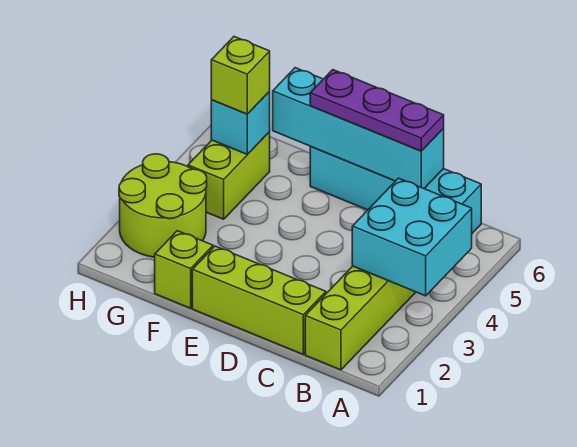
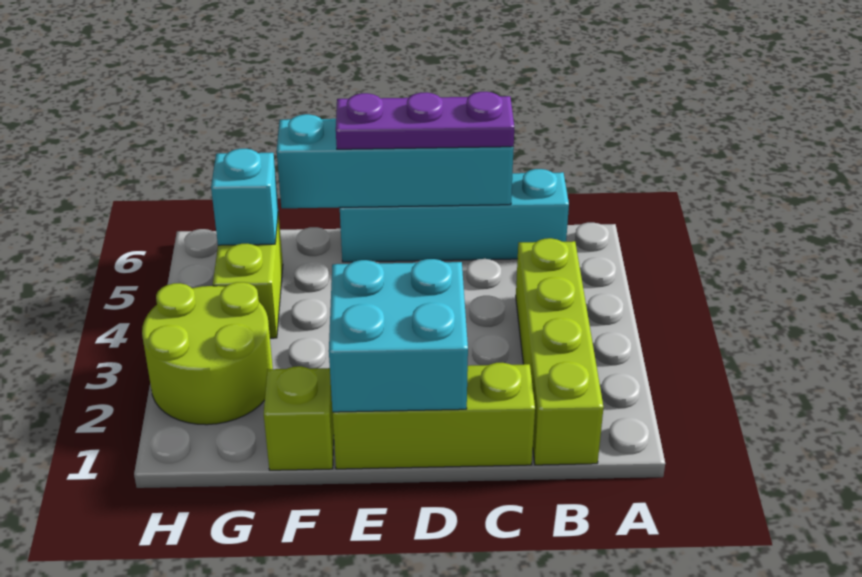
cyan brick A3:B4 level 2 -> cyan brick D1:E2 level 2
lime brick G5 level 3 -> none

